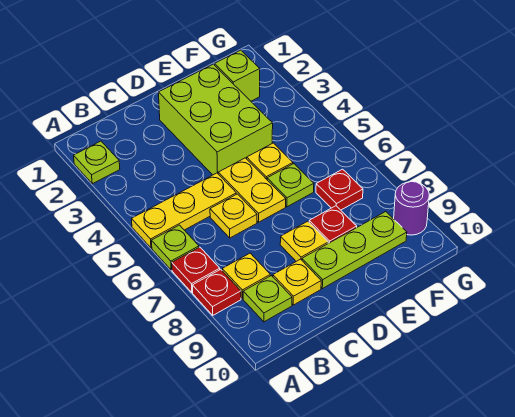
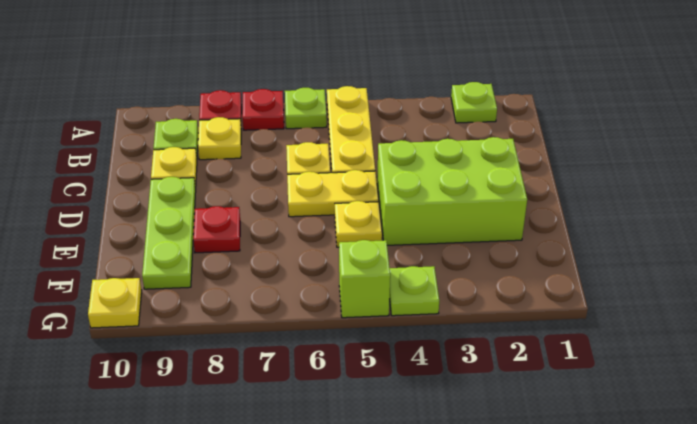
yellow plate D8 level 1 -> yellow plate G10 level 1
lime plate E6 level 1 -> lime plate G4 level 1
lime brick F2 level 1 -> lime brick G5 level 1
red plate F7 level 1 -> none
purple round brick G9 level 1 -> none

